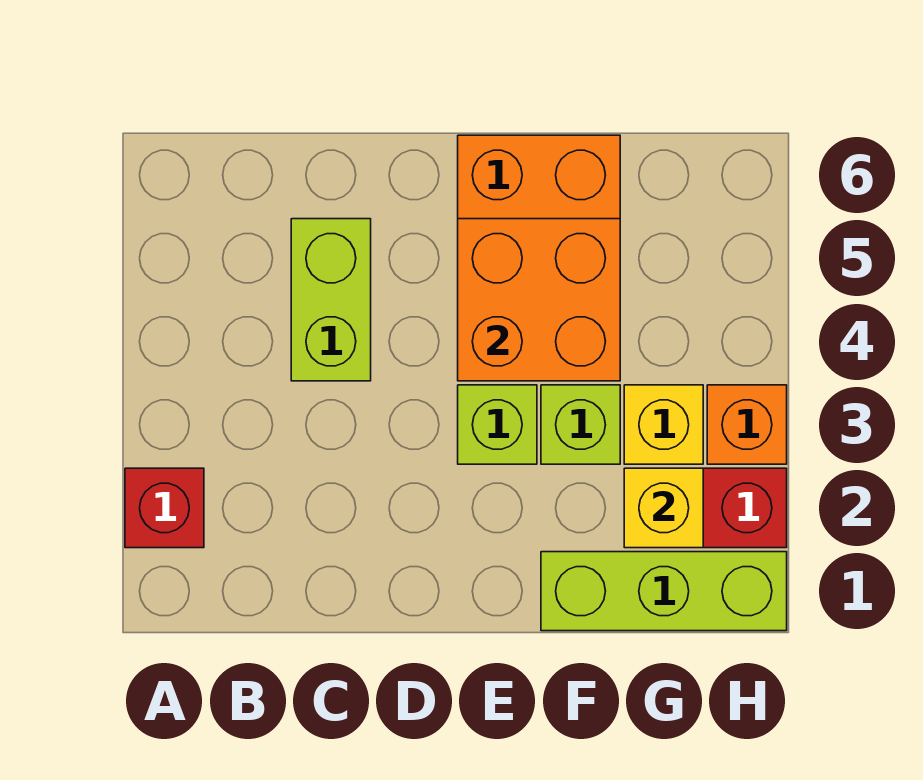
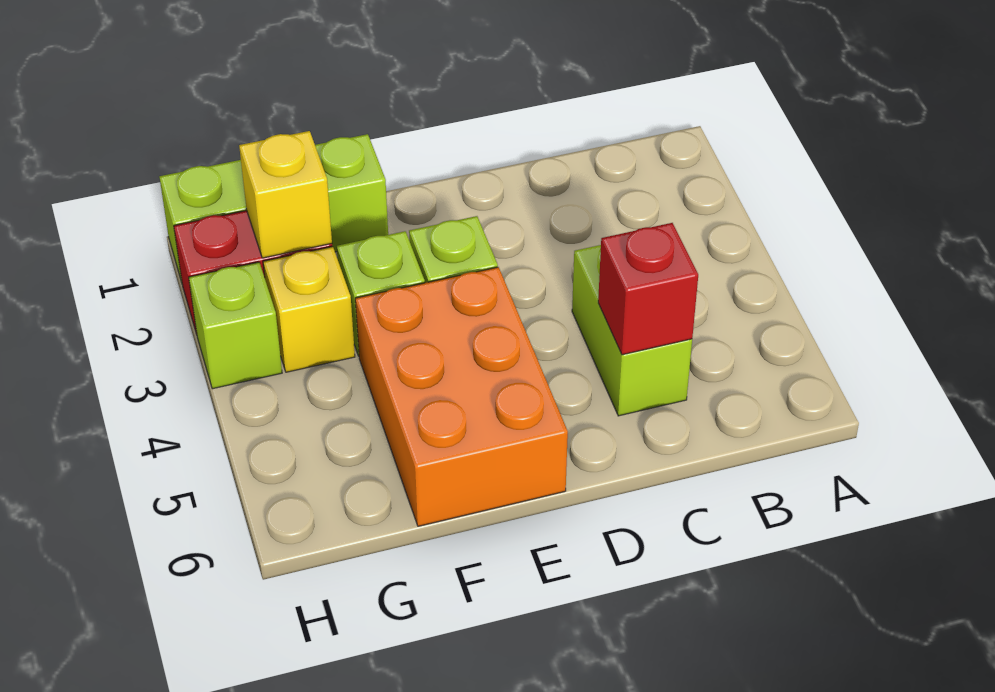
red brick A2 level 1 -> red brick C5 level 2
orange brick E4:F5 level 2 -> none
orange brick H3 level 1 -> lime brick H3 level 1

